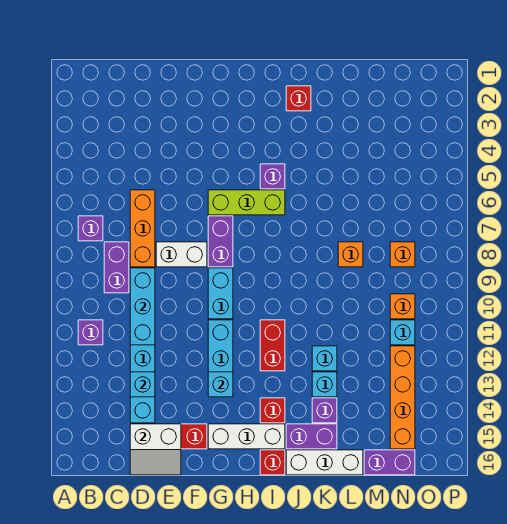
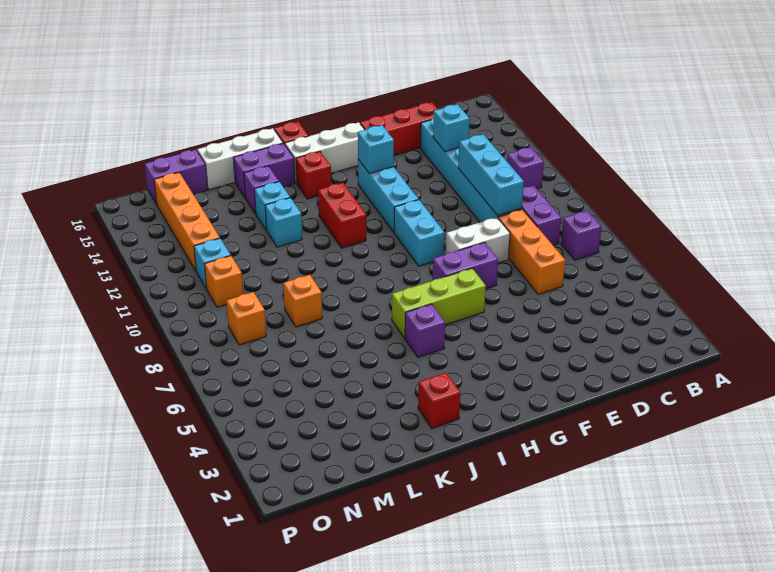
white slope D15:E16 level 2 top 15 -> none
purple brick G7:G8 level 1 -> purple brick F7:G7 level 1

